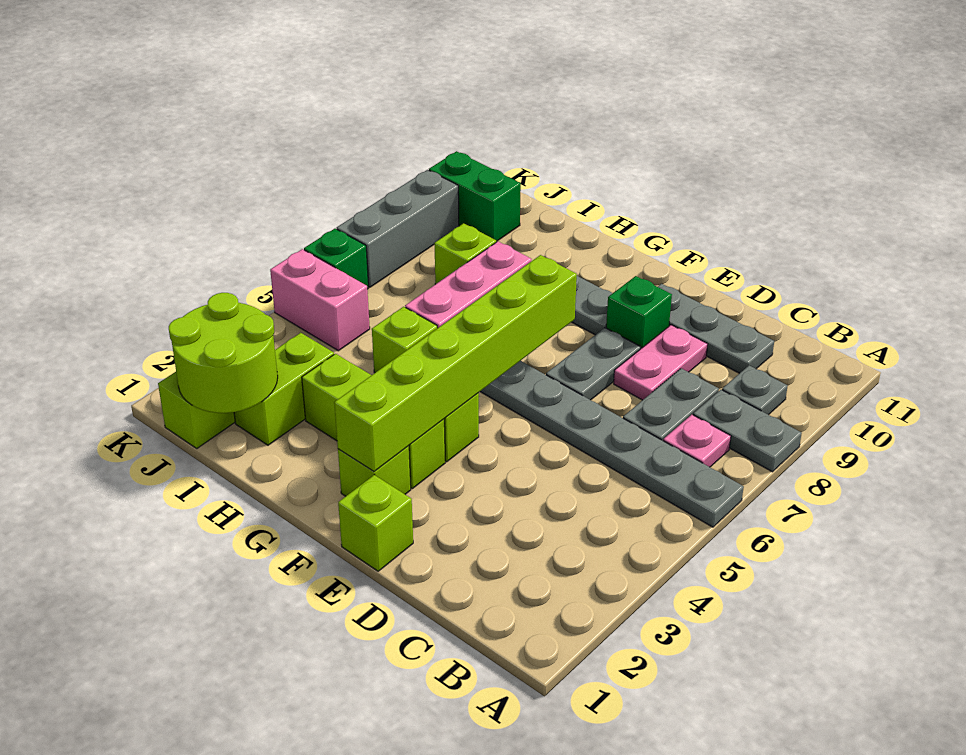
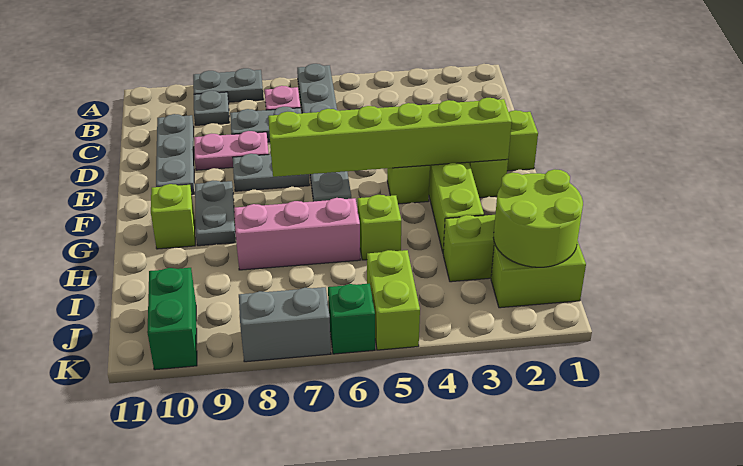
grey plate A8:B8 level 1 -> grey plate A8:A9 level 1
green brick E9 level 1 -> none
lime brick I8 level 1 -> lime brick G10 level 1
pink brick J5:K5 level 1 -> lime brick J5:K5 level 1
grey brick K7:K9 level 1 -> grey brick K7:K8 level 1

